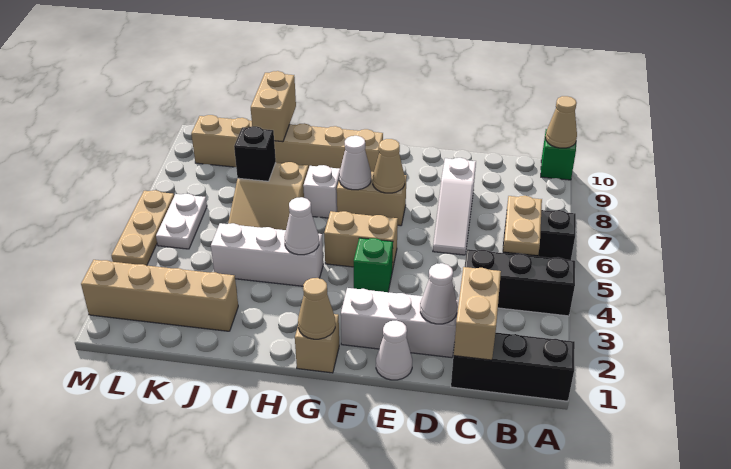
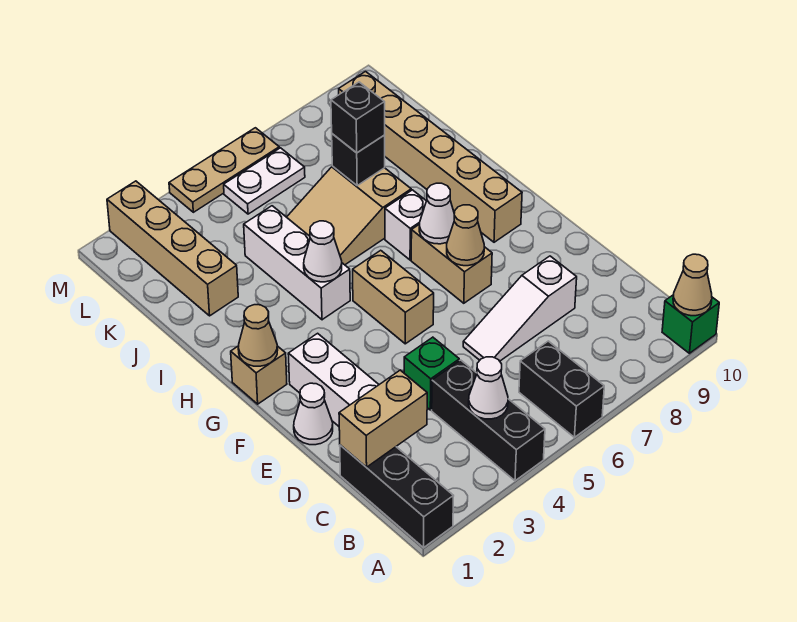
tan plate B5:B6 level 2 -> none
white cone D2 level 2 -> white cone B4 level 2
green brick F4 level 1 -> green brick D4 level 1
none -> black brick J7 level 3
tan brick J9:J10 level 2 -> none

